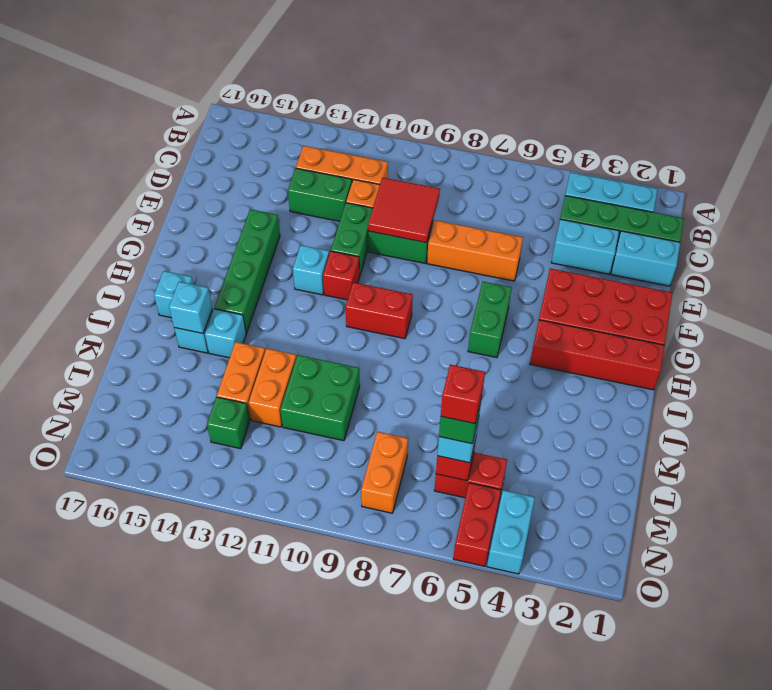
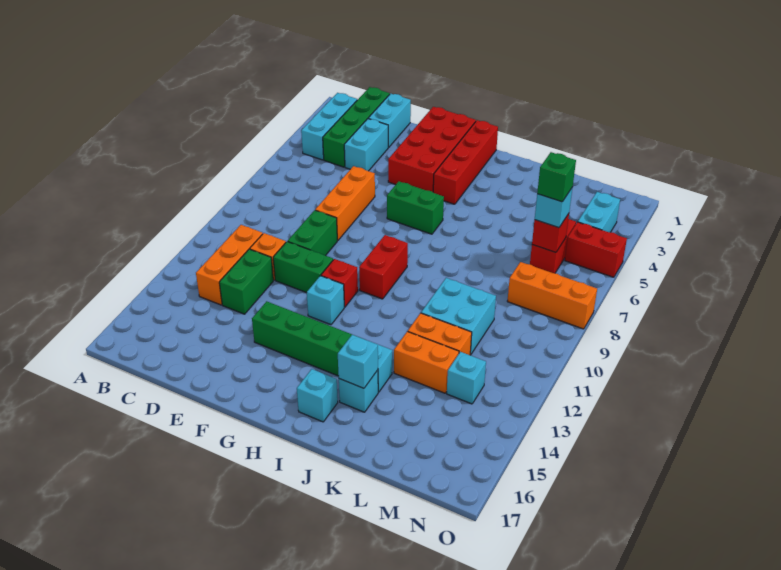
red tile D9:E10 level 2 -> none
green brick K10:L11 level 1 -> cyan brick K10:L11 level 1
red brick M6 level 5 -> none
orange brick M8:N8 level 1 -> orange brick M8:O8 level 1
green brick M13 level 1 -> cyan brick M13 level 1
cyan brick N4:O4 level 1 -> cyan brick N3:N4 level 1

